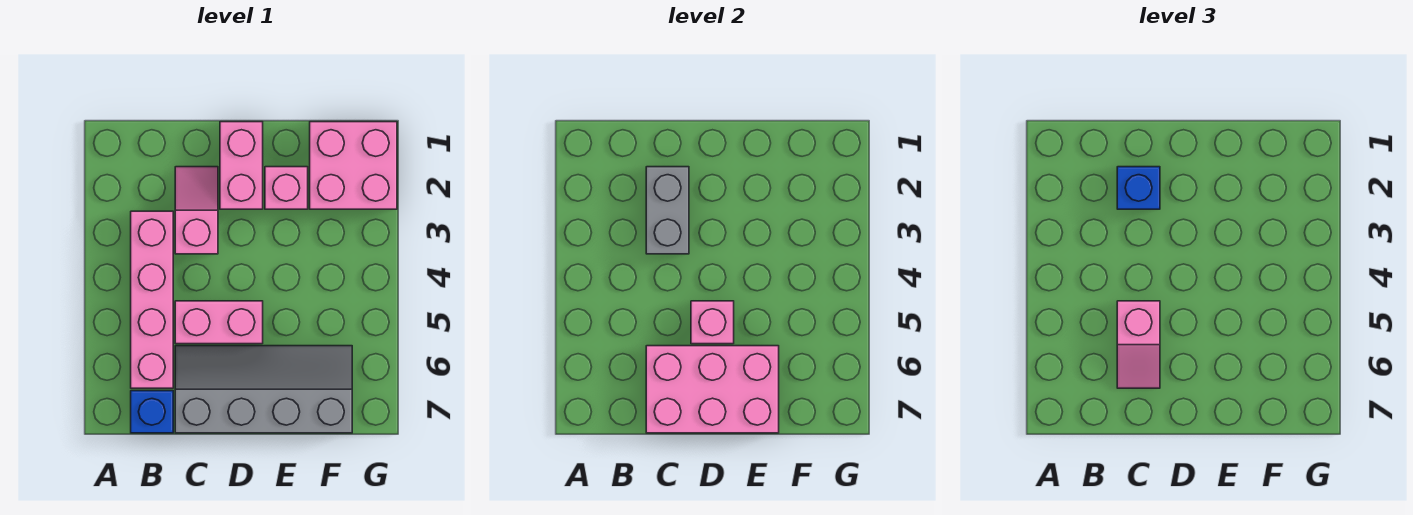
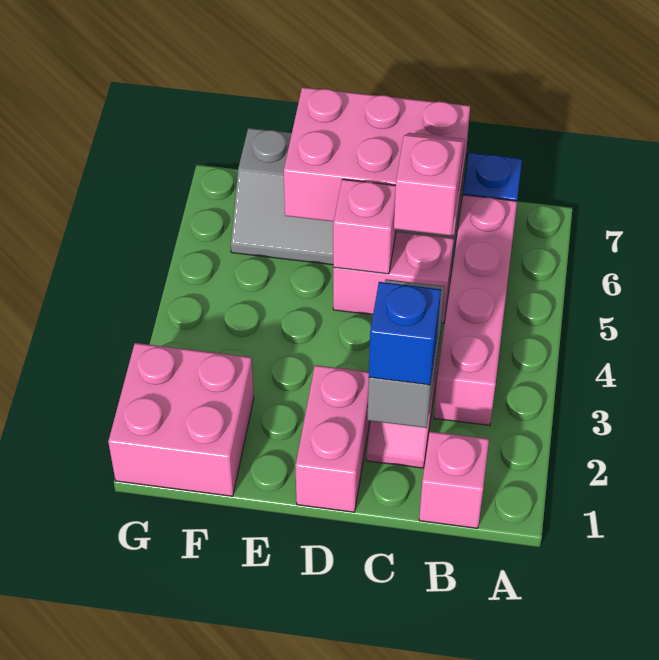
pink brick E2 level 1 -> pink brick B1 level 1

